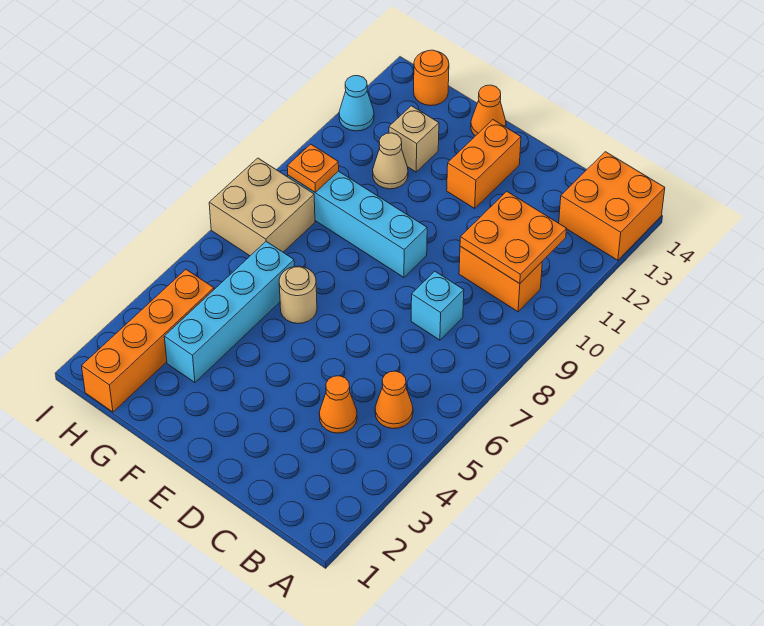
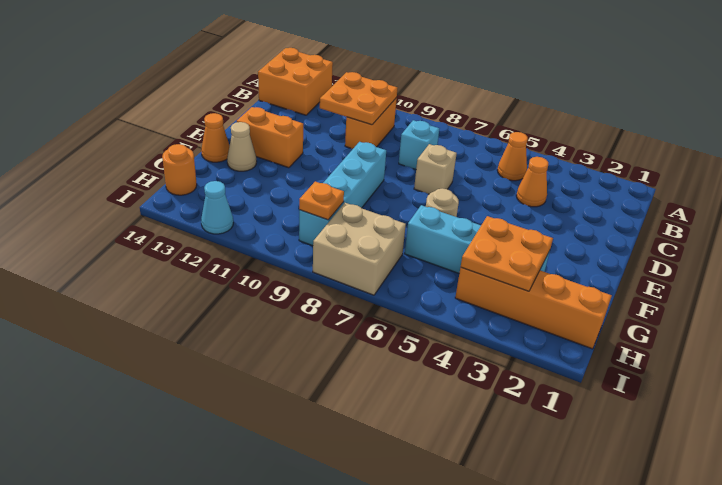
none -> orange plate G3:H4 level 2
tan cone G11 level 1 -> tan cone F13 level 1
tan brick G12 level 1 -> tan brick D7 level 1

